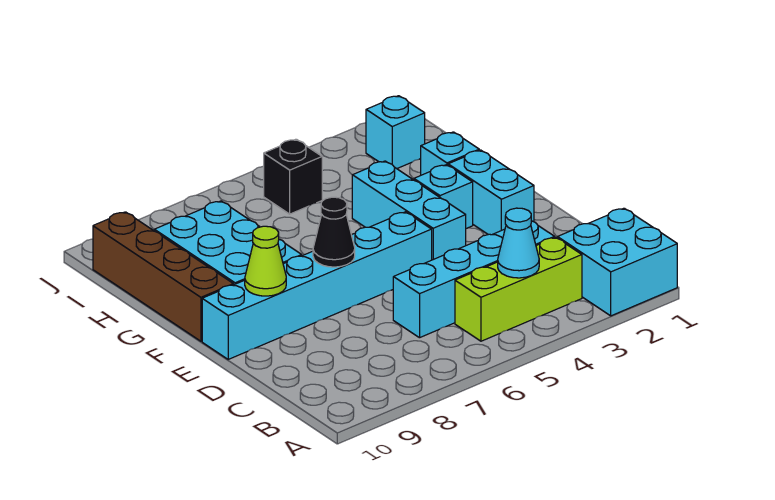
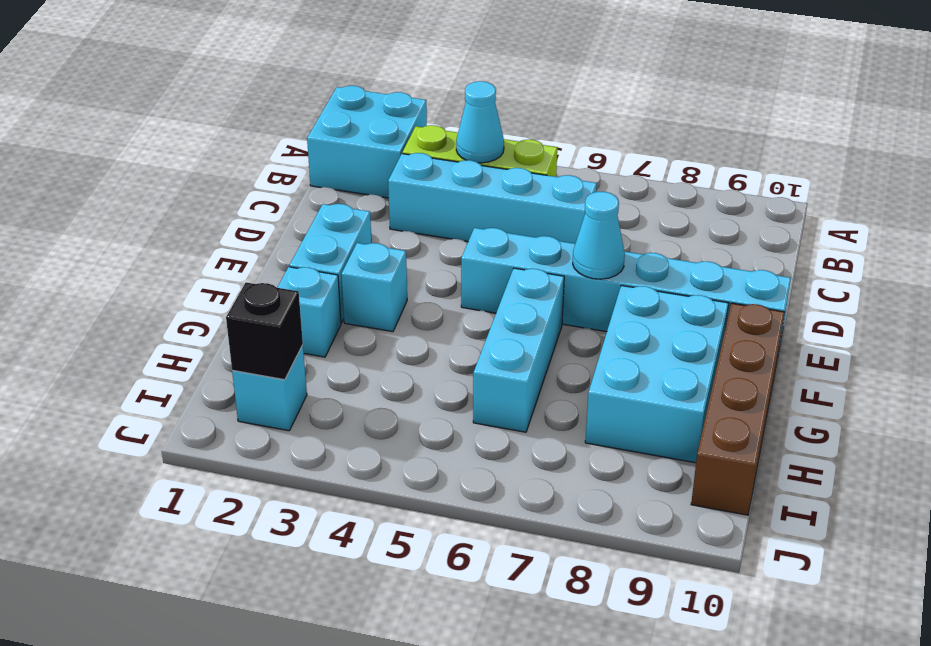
cyan brick E4:G4 level 1 -> cyan brick F6:H6 level 1
black cone E7 level 2 -> cyan cone E7 level 2
lime cone E9 level 2 -> none
black brick I5 level 1 -> black brick I2 level 2

